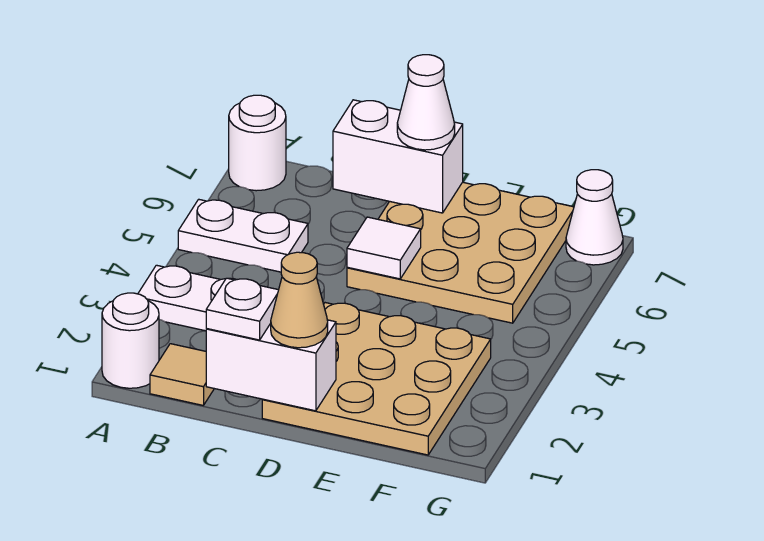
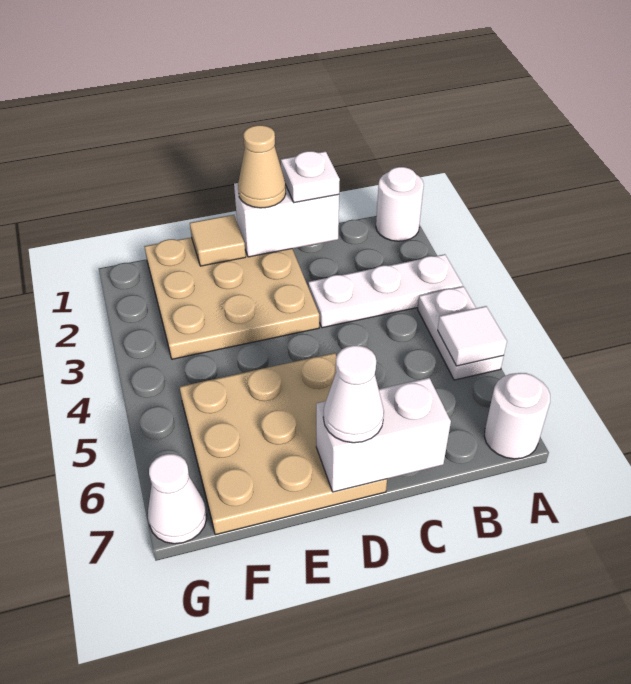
white plate A5:B5 level 1 -> white plate A4:A5 level 1
tan tile B1 level 1 -> tan tile E1 level 2
white tile D5 level 2 -> white tile A5 level 2

